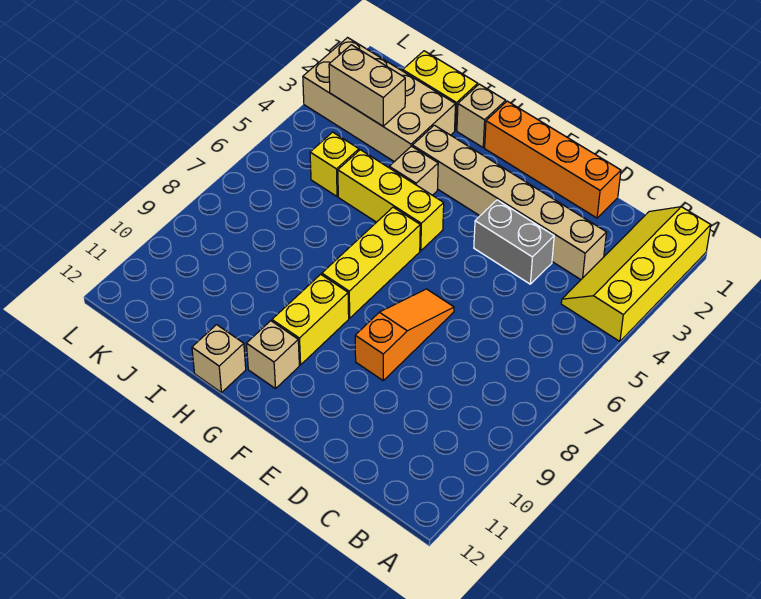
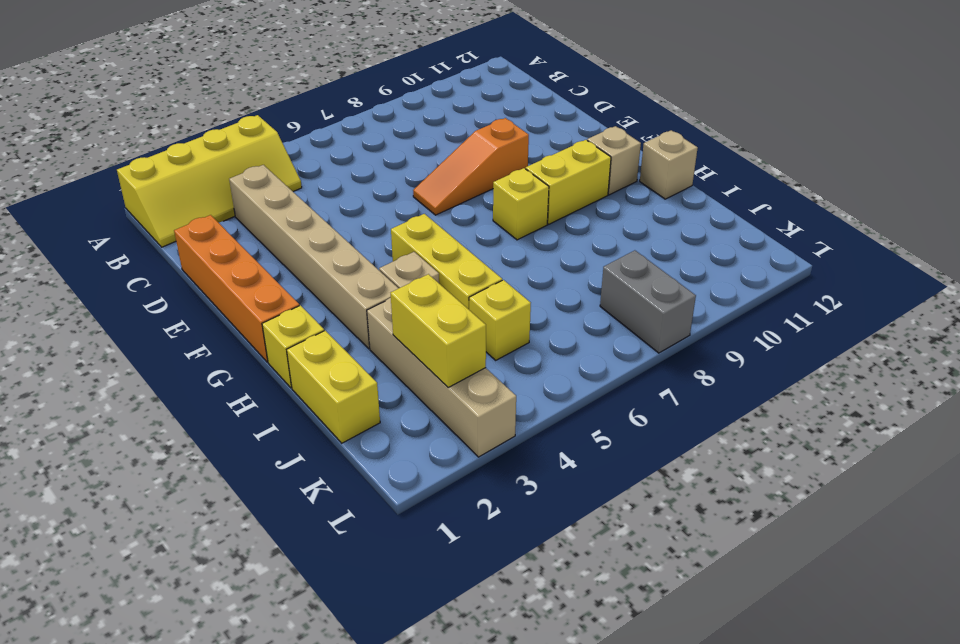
grey brick D4:E4 level 1 -> grey brick K8:L8 level 1
yellow brick G6:G8 level 1 -> yellow brick G8 level 1
tan brick H1 level 1 -> yellow brick H1 level 1
tan brick I2:L3 level 1 -> tan brick I3:L3 level 1
tan brick J3:K3 level 2 -> yellow brick J3:K3 level 2

